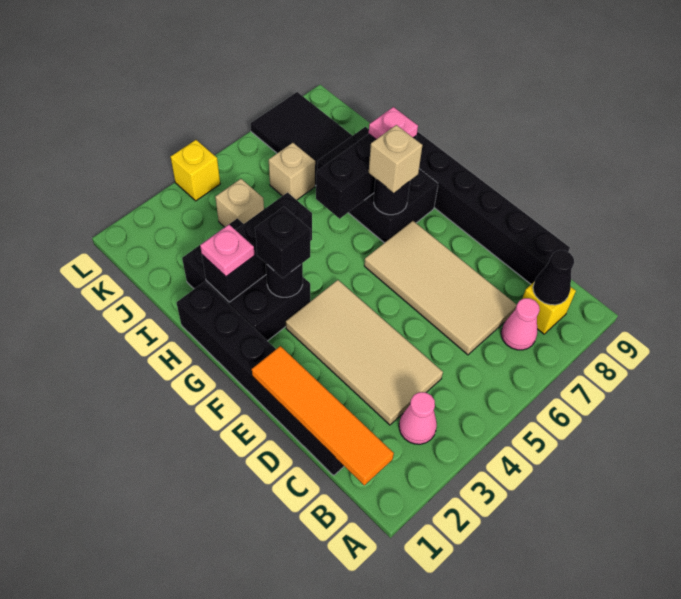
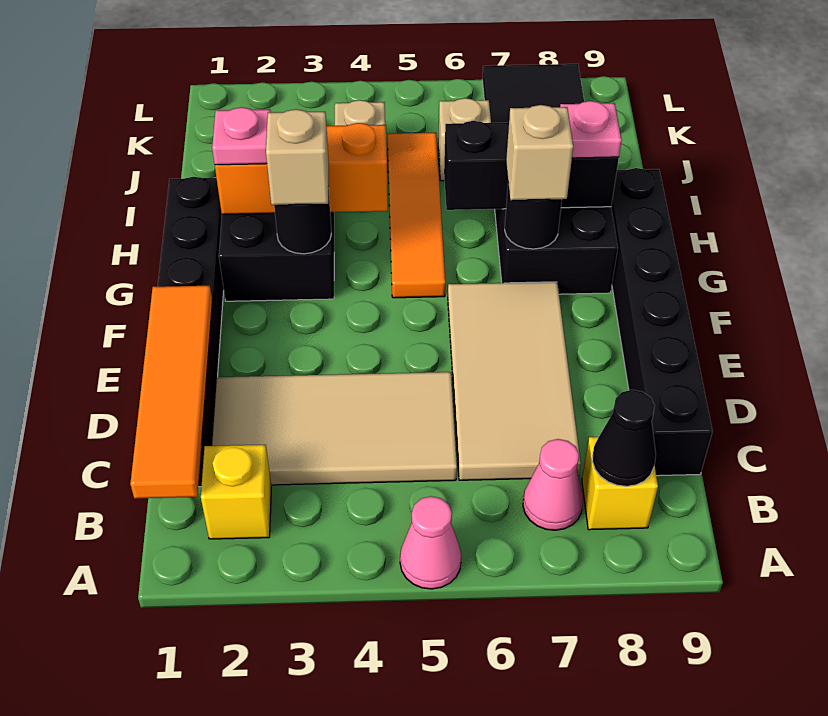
pink cone B3 level 1 -> pink cone A5 level 1
tan tile C3:F4 level 1 -> tan tile C2:D5 level 1
black brick G3 level 3 -> tan brick G3 level 3
none -> orange tile G5:J5 level 1
black brick H2:H4 level 2 -> orange brick H2:H4 level 2
yellow brick L4 level 1 -> yellow brick B2 level 1

